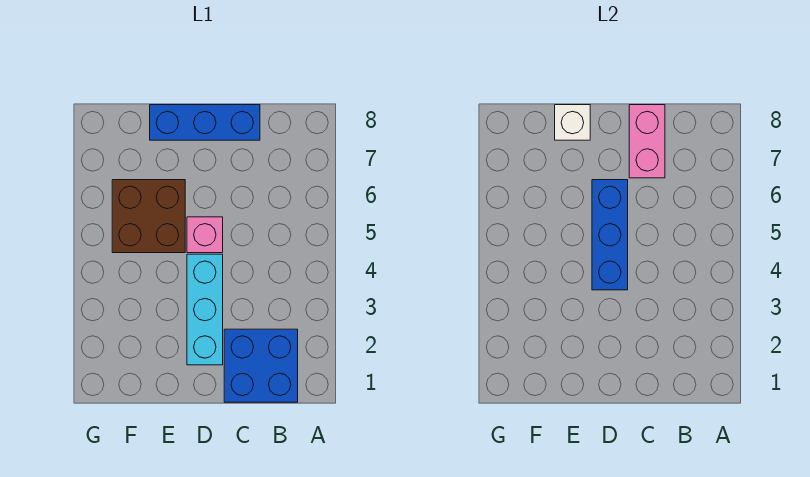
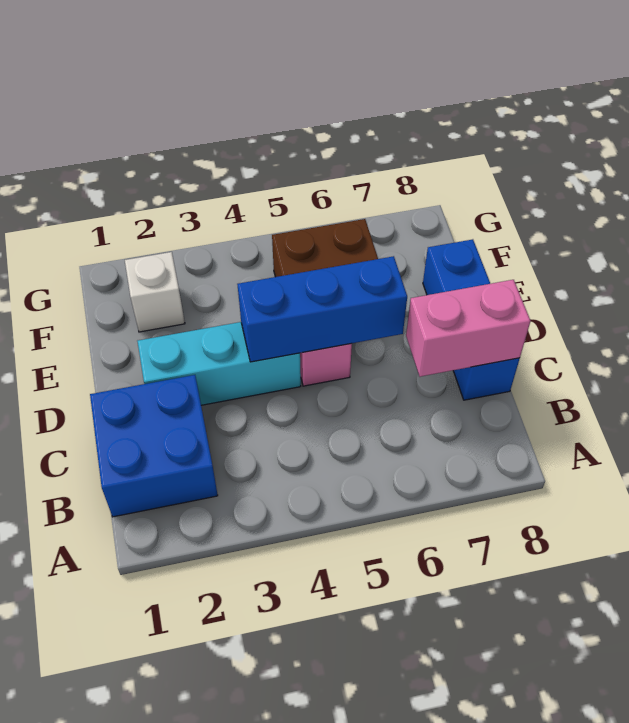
white brick E8 level 2 -> white brick F2 level 1

